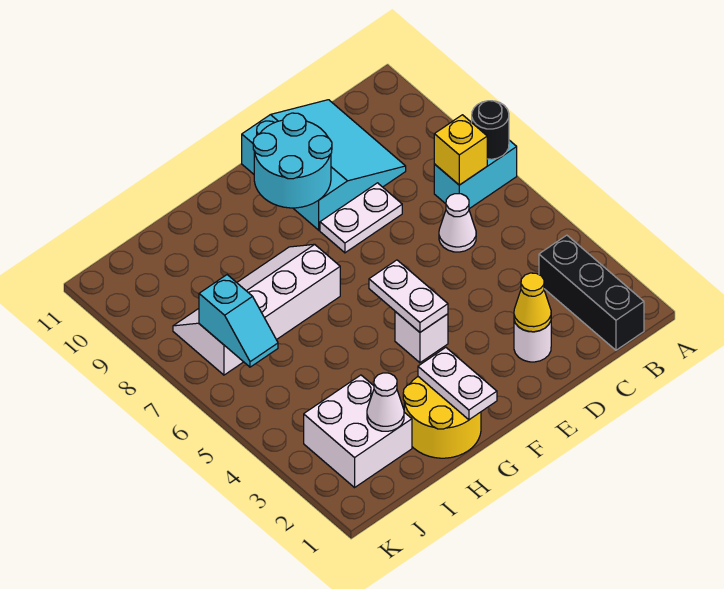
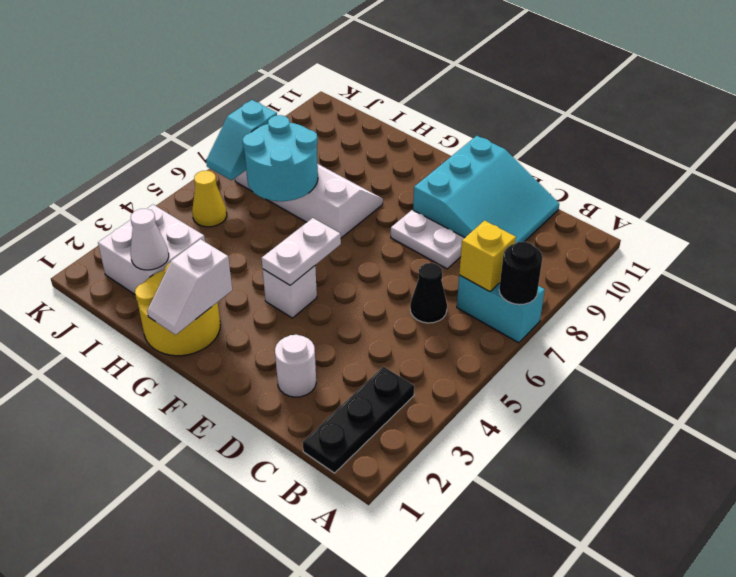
black brick B1:B3 level 1 -> black plate B1:B3 level 1
white cone C6 level 1 -> black cone C6 level 1
yellow cone D2 level 2 -> yellow cone J5 level 1
cyan round brick E9:F10 level 2 -> cyan round brick H6:I7 level 2
white plate G1:G2 level 2 -> white slope G1:G2 level 2 top 2

